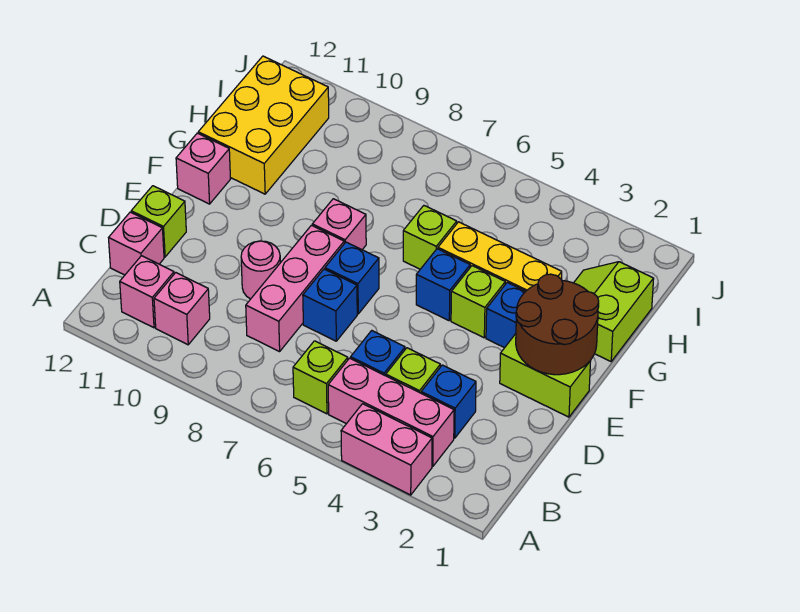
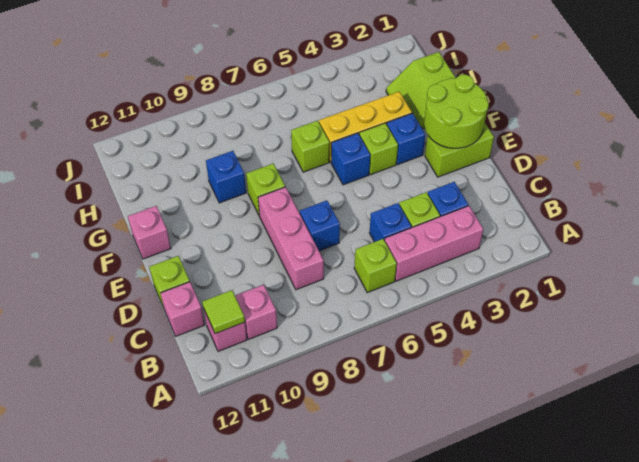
pink brick A3:A4 level 1 -> none
none -> lime tile B11 level 2
pink round brick D9 level 1 -> none
brown round brick E1:F2 level 2 -> lime round brick E1:F2 level 2
blue brick E7 level 1 -> blue brick G9 level 1
pink brick F8 level 1 -> lime brick F8 level 1
yellow brick G11:I12 level 1 -> none

